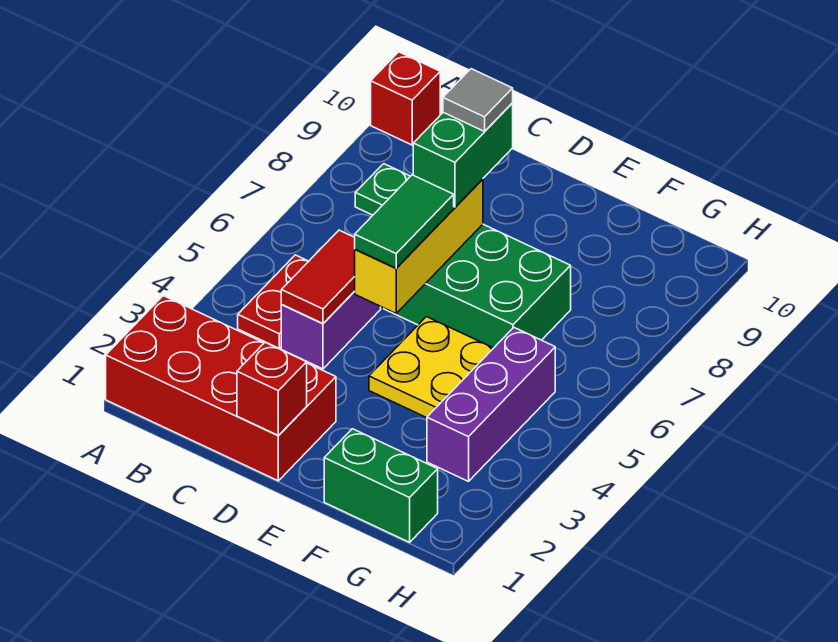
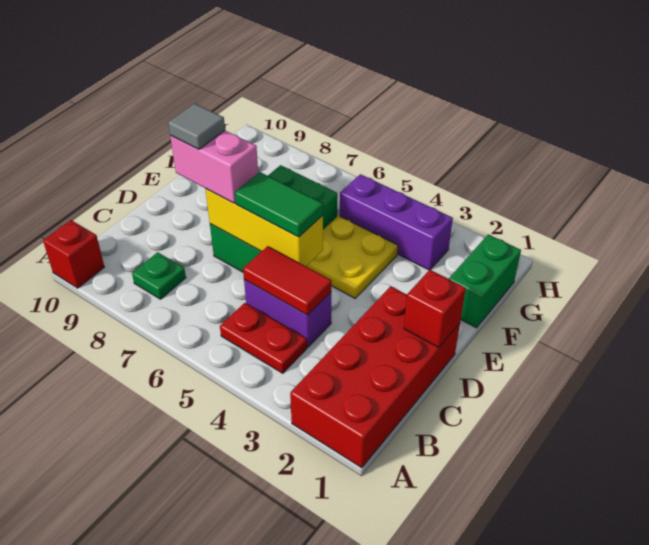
green brick D7:D8 level 3 -> pink brick D7:D8 level 3

